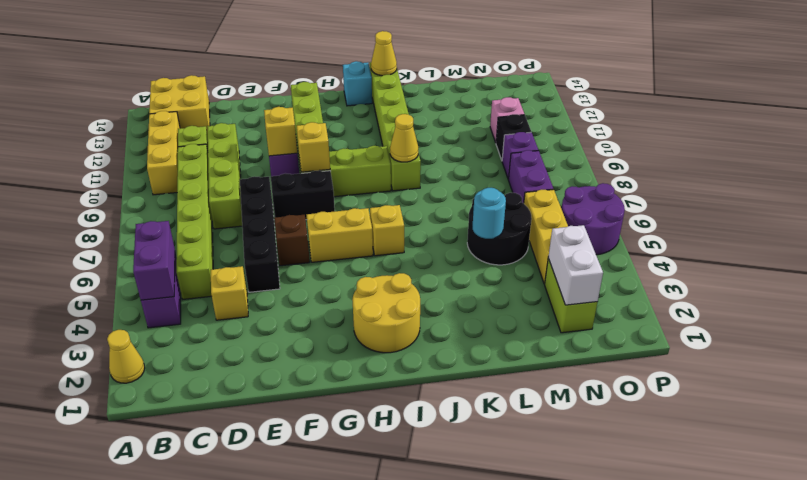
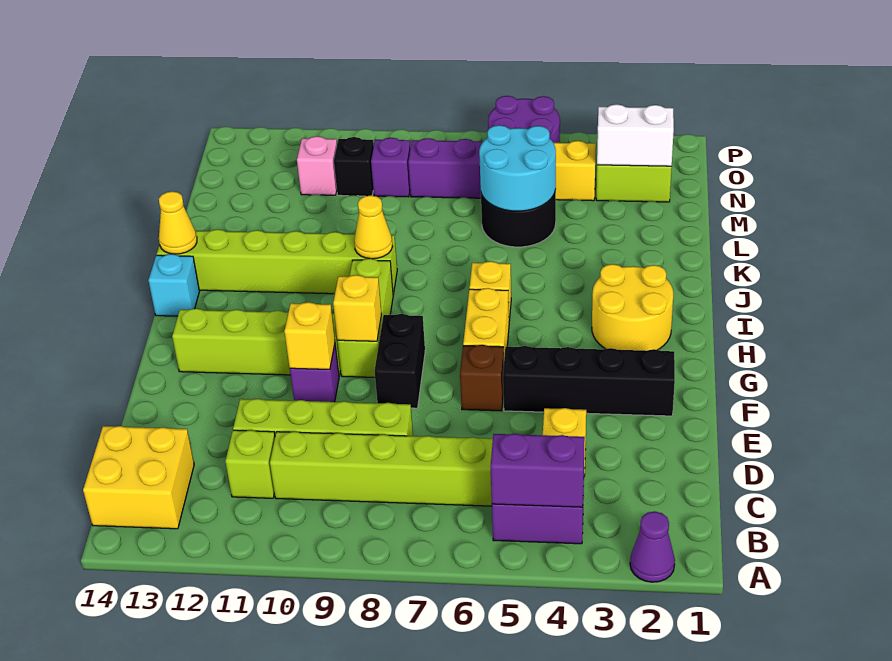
yellow cone A2 level 1 -> purple cone A2 level 1
yellow brick B10:B12 level 1 -> none
black brick E5:E8 level 1 -> black brick F2:F5 level 1
cyan round brick L5 level 2 -> cyan round brick L5:M6 level 2

